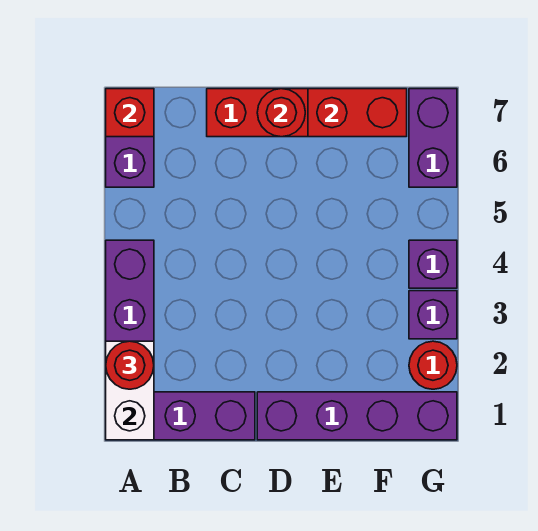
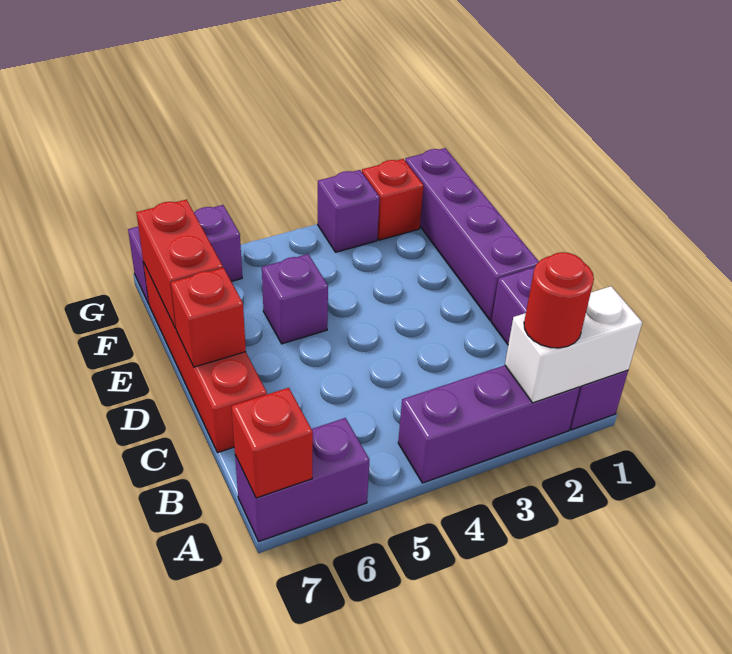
red round brick D7 level 2 -> red brick D7 level 2
red round brick G2 level 1 -> red brick G2 level 1
purple brick G4 level 1 -> purple brick E5 level 1

